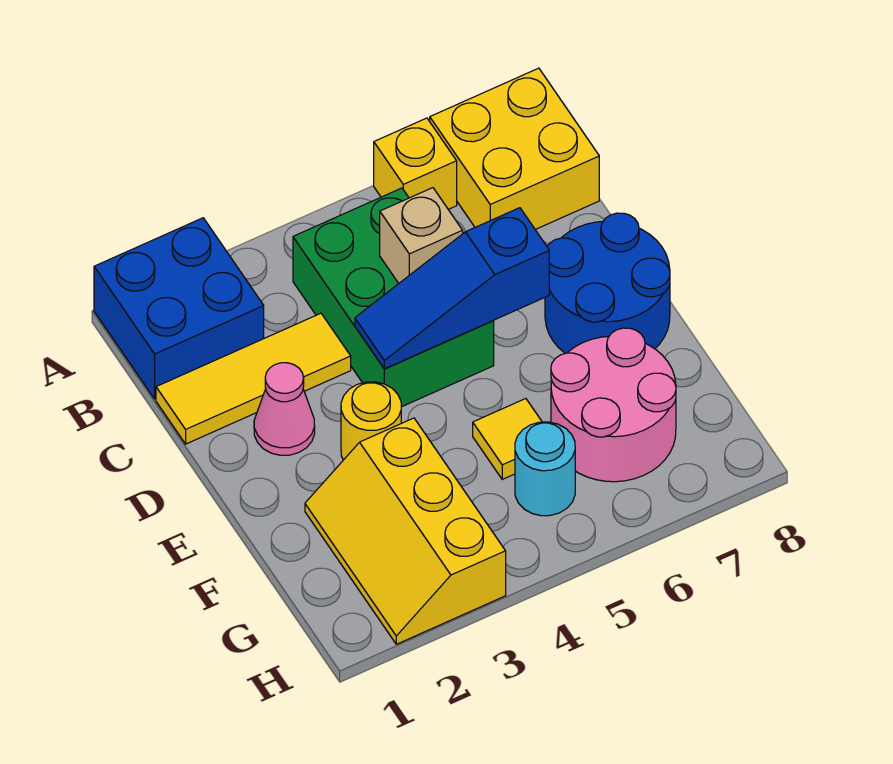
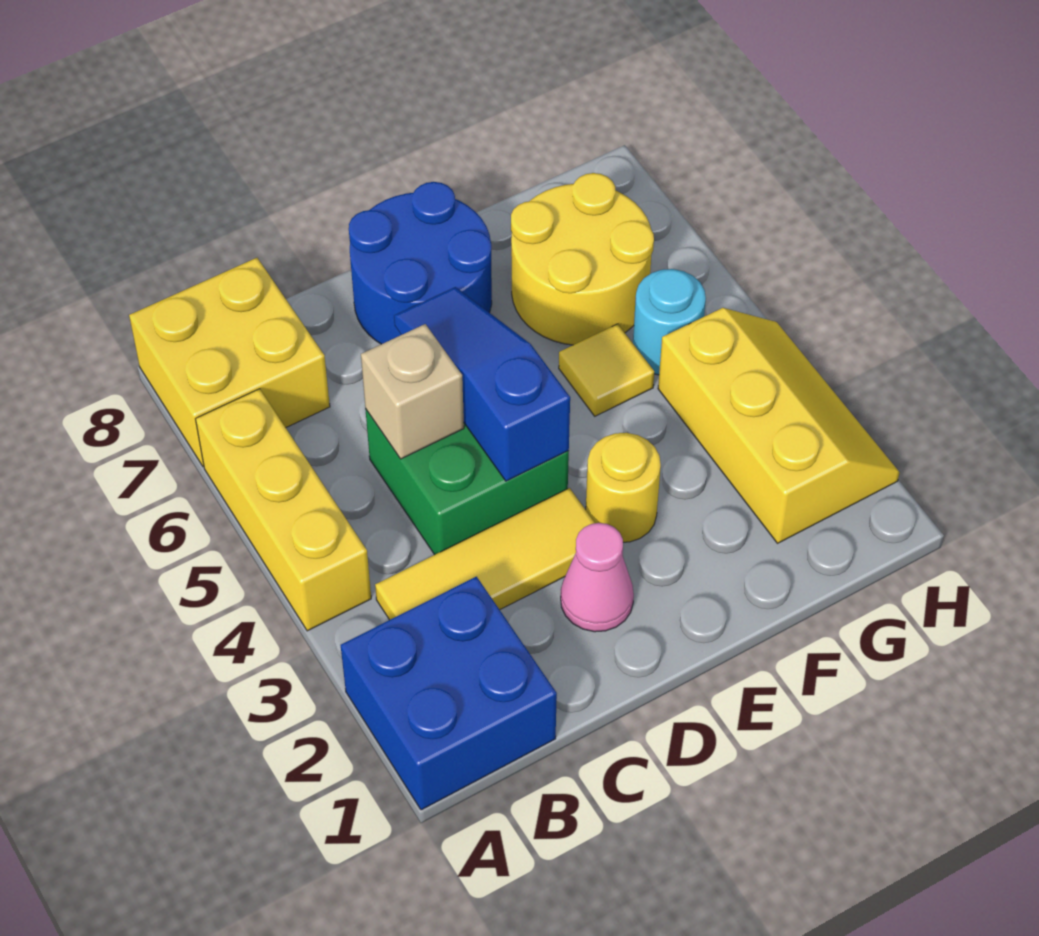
yellow brick A6 level 1 -> yellow brick A4:A6 level 1
green brick B4:D5 level 1 -> green brick C4:D5 level 1
yellow tile C1:C3 level 1 -> yellow tile B3:D3 level 1
blue slope D4:D6 level 2 top 6 -> blue slope D4:D6 level 2 top 4
yellow slope F2:H3 level 1 top 3 -> yellow slope G2:H4 level 1 top G
pink round brick F6:G7 level 1 -> yellow round brick F6:G7 level 1

